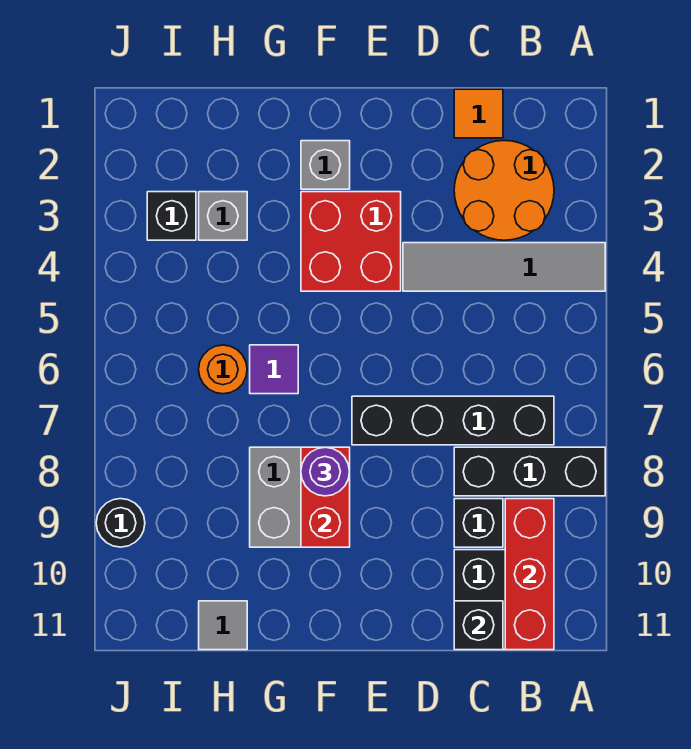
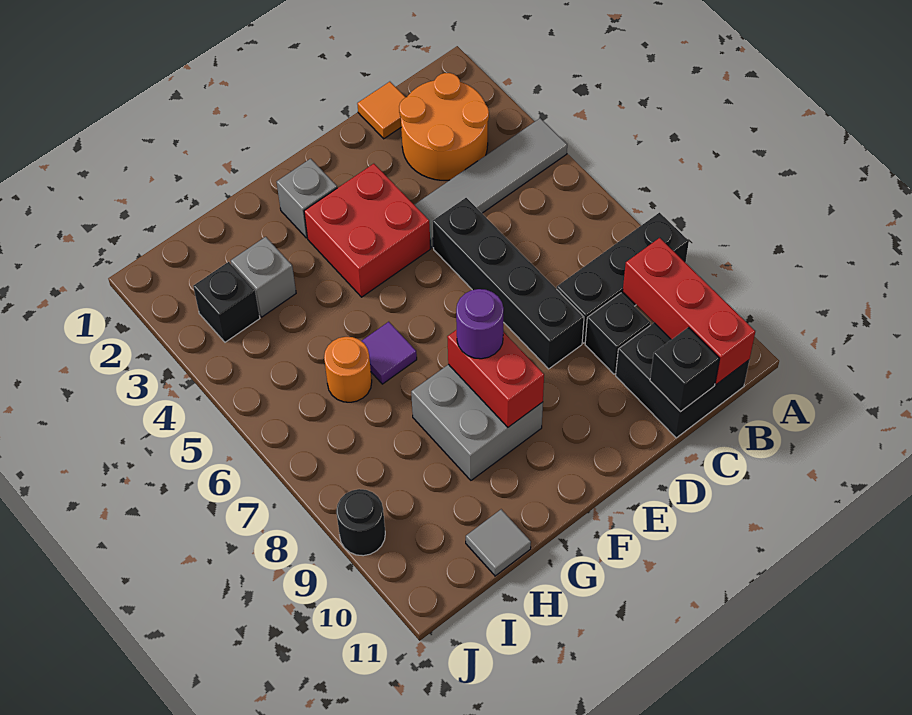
black brick B7:E7 level 1 -> black brick D5:D8 level 1

